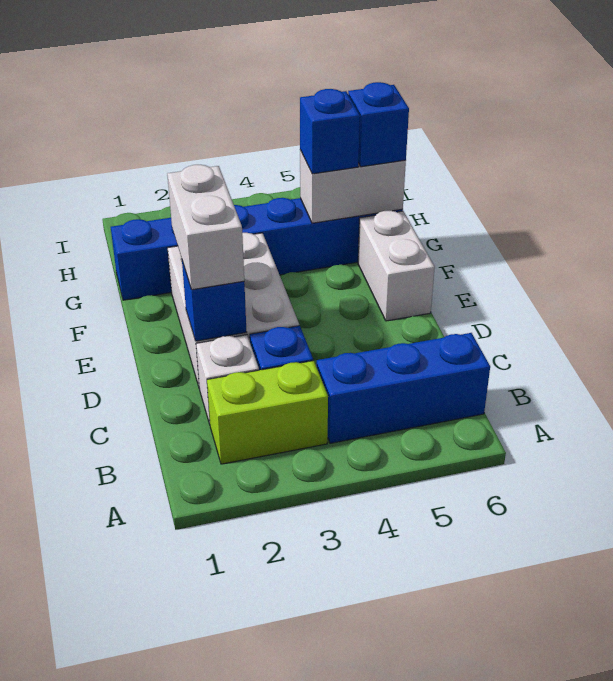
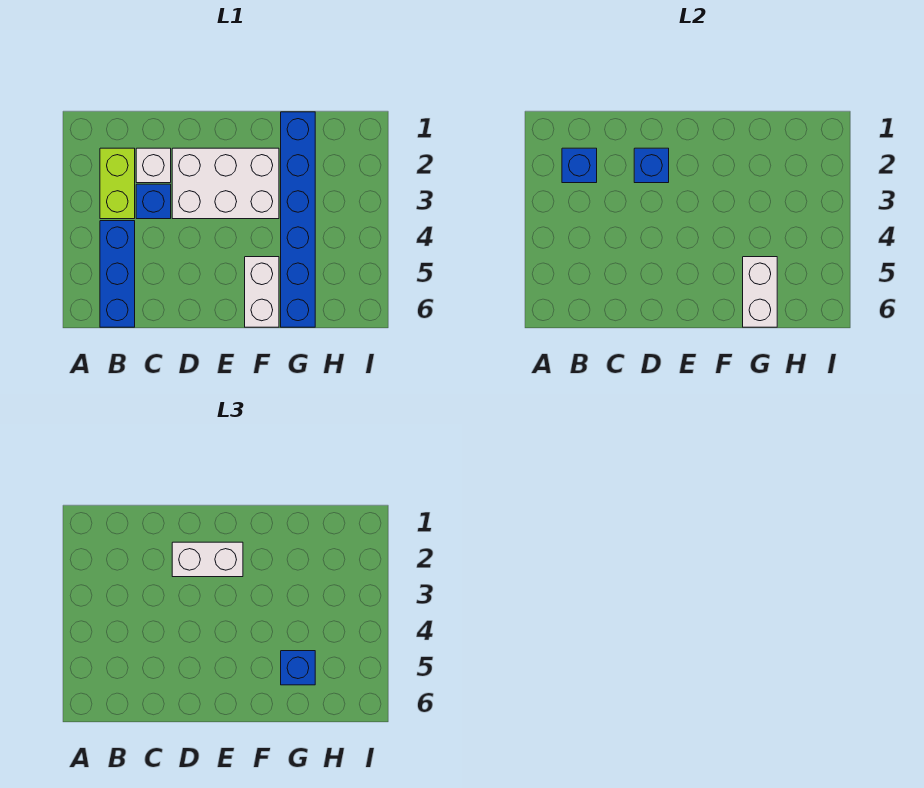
white brick E6:F6 level 1 -> white brick F5:F6 level 1
blue brick G6 level 3 -> blue brick B2 level 2

